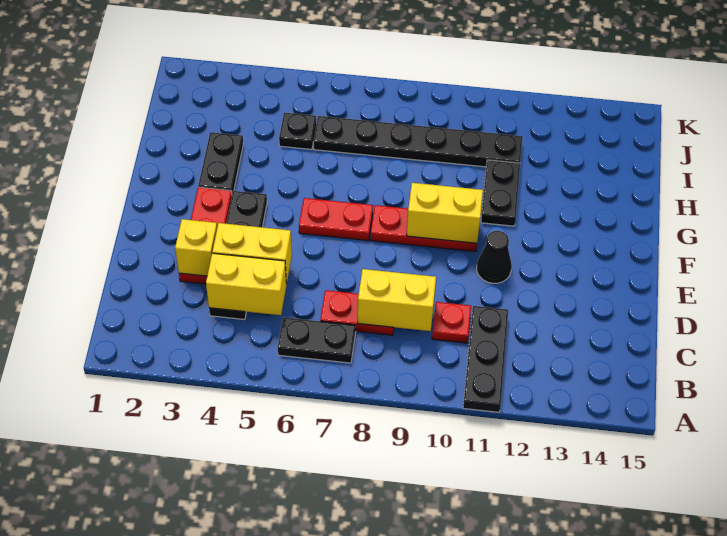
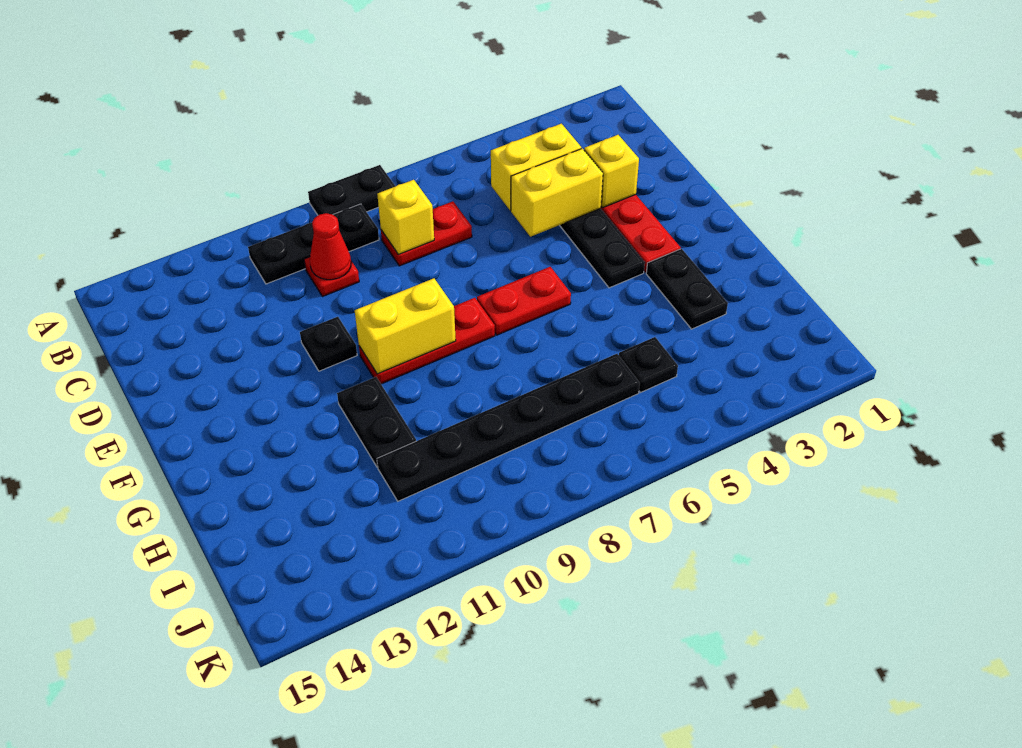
black plate A11:C11 level 1 -> black plate B9:B11 level 1
black plate B6:B7 level 1 -> black plate A8:A9 level 1
yellow brick C8:C9 level 2 -> yellow brick C8 level 2
none -> red cone C10 level 2
black cone E11 level 1 -> black plate E11 level 1

